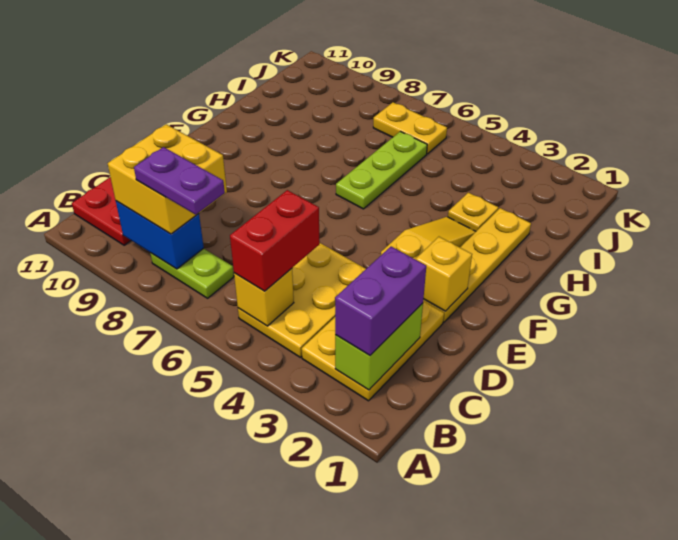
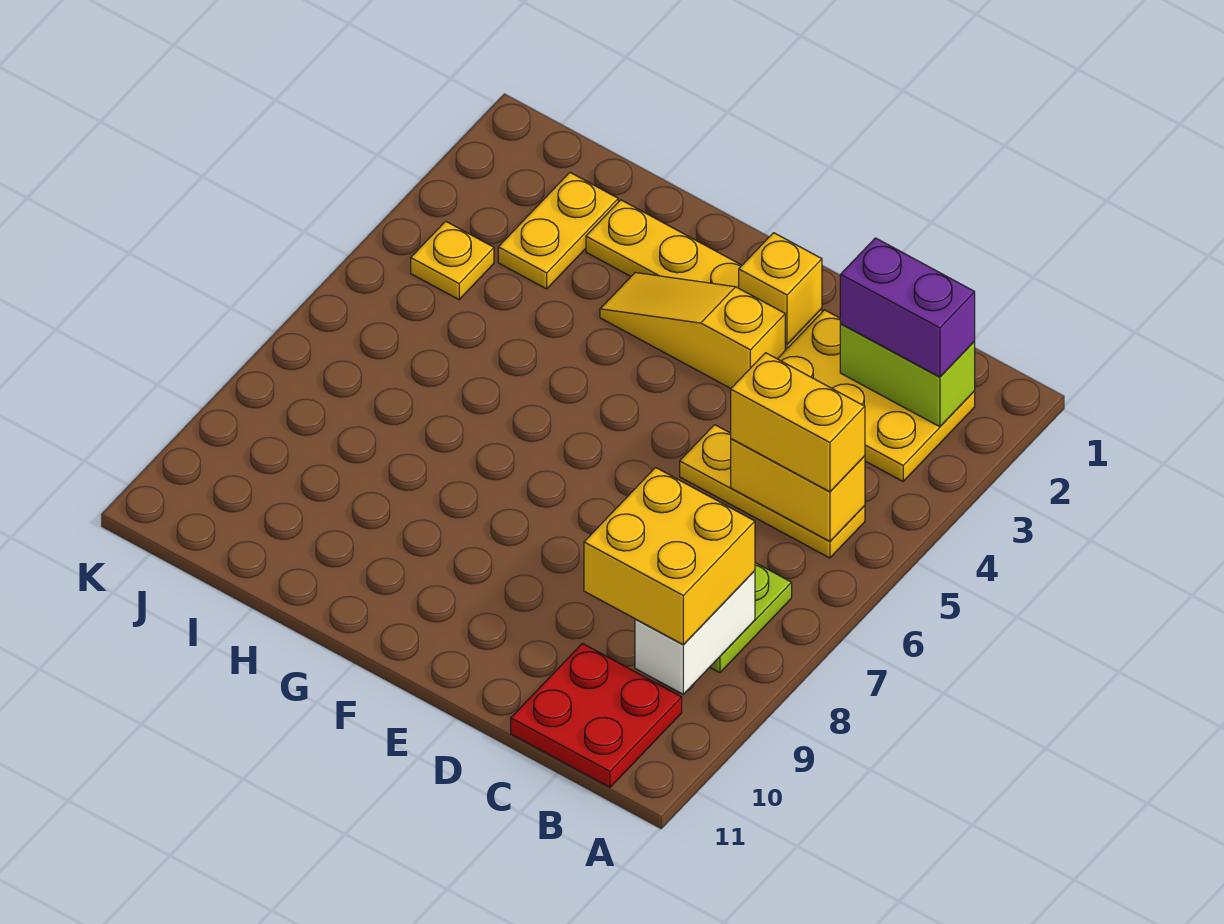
yellow plate B4:D5 level 1 -> yellow plate B5:D5 level 1
yellow brick B5 level 2 -> yellow brick B5:C5 level 2
red brick B5:C5 level 3 -> yellow brick B5:C5 level 3
purple plate B7:B8 level 4 -> none
blue brick B8:B9 level 2 -> white brick B8:B9 level 2
lime plate G6:I6 level 1 -> none
yellow plate H3 level 1 -> yellow plate J4 level 1
yellow plate J6:J7 level 1 -> yellow plate I2:I3 level 1

